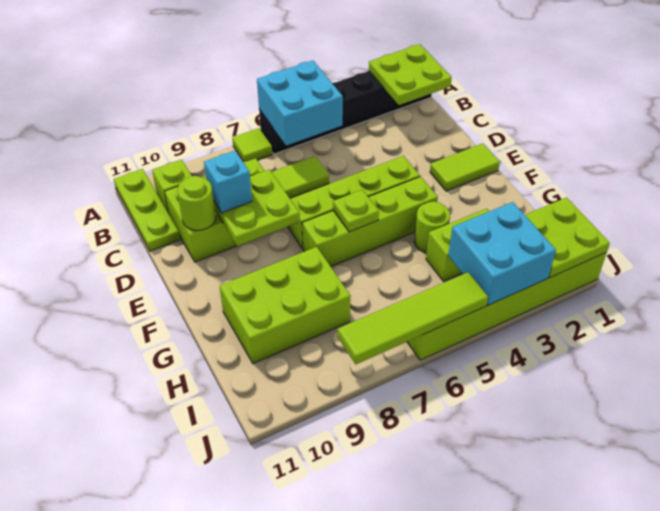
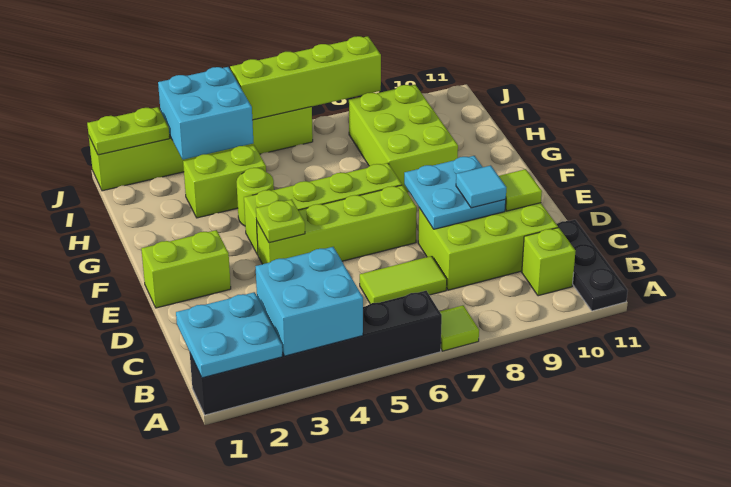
lime plate A1:B2 level 2 -> cyan plate A1:B2 level 2
cyan brick A5:B6 level 2 -> cyan brick A3:B4 level 2
lime plate A11:C11 level 1 -> black plate A11:C11 level 1
lime plate D8:E9 level 2 -> cyan plate D8:E9 level 2
cyan brick D9 level 3 -> cyan tile D9 level 3
lime round brick D10 level 2 -> lime tile D10 level 2
lime tile E1:E2 level 1 -> lime brick E1:E2 level 1
lime plate F6 level 2 -> lime plate E4 level 2
lime brick G8:H10 level 1 -> lime brick G8:I9 level 1
lime plate I1:J2 level 2 -> lime plate J1:J2 level 2
lime tile J5:J8 level 2 -> lime brick J5:J8 level 2

